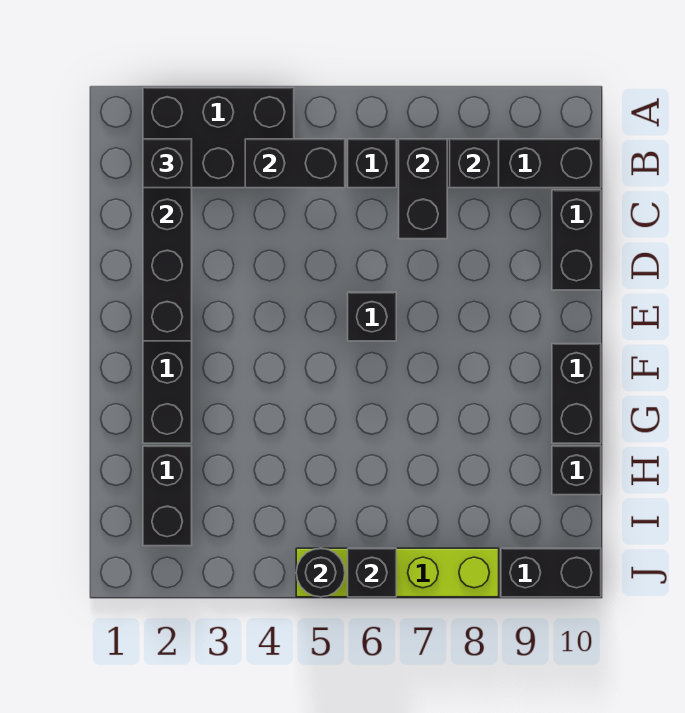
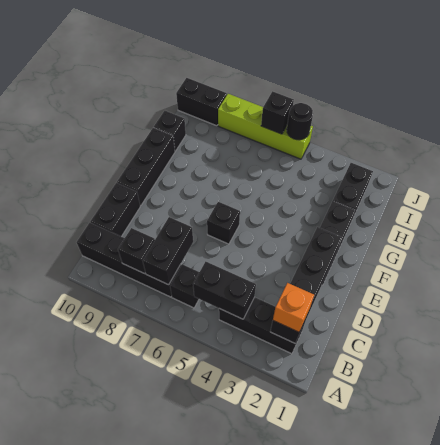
black brick A2:B4 level 1 -> black brick B2:B4 level 1
black brick B2 level 3 -> orange brick B2 level 3
black brick F10:G10 level 1 -> black brick E10:G10 level 1

